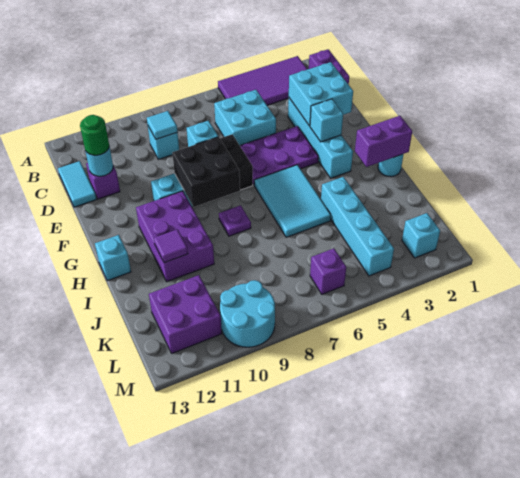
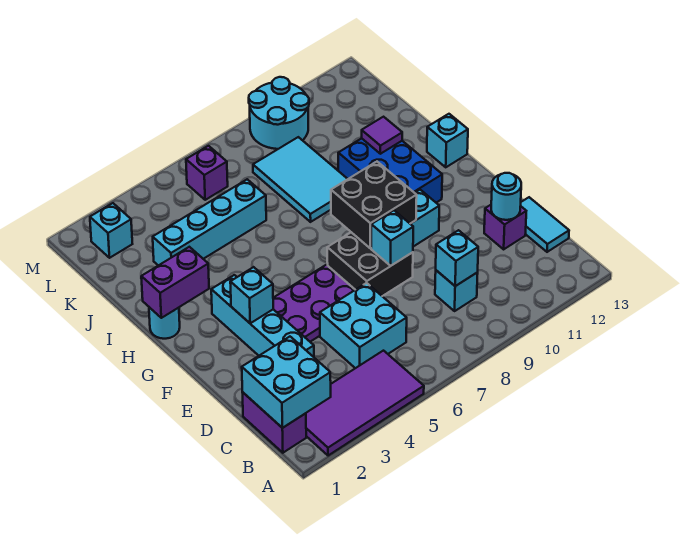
cyan tile C9 level 2 -> cyan brick C9 level 2
cyan brick D2:E3 level 2 -> cyan brick B1:C2 level 2
green round brick D12 level 3 -> none
cyan tile G5:I6 level 1 -> cyan tile I8:K9 level 1
purple brick G10:I11 level 1 -> blue brick G10:I11 level 1
purple plate H8 level 1 -> none
cyan brick I4:L4 level 1 -> cyan brick J3:J6 level 1
purple brick K11:L12 level 1 -> none

